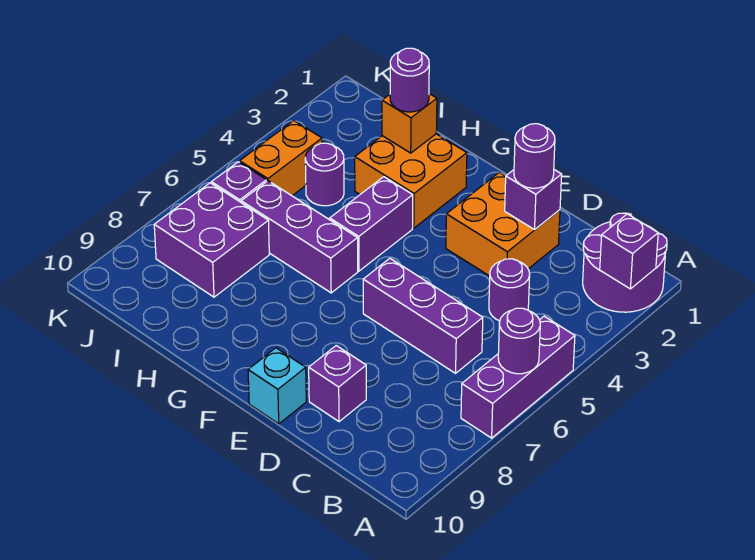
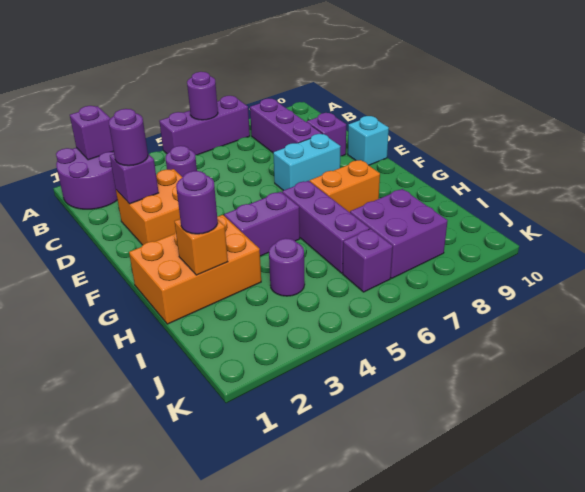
purple brick C6:E6 level 1 -> purple brick B8:D8 level 1
none -> cyan brick E7:E8 level 1
orange brick G2:H3 level 1 -> orange brick G1:H3 level 1
orange brick J4:J5 level 1 -> orange brick G7:G8 level 1

